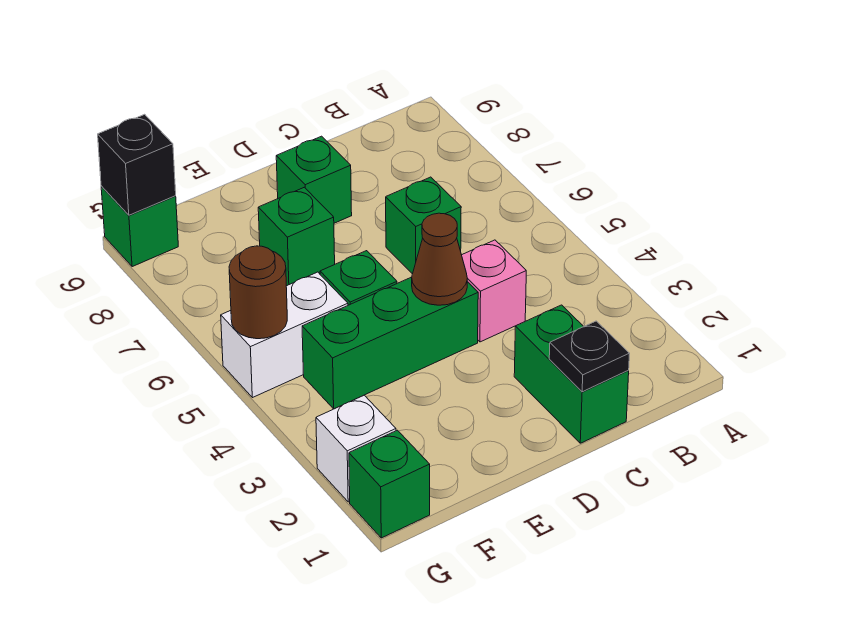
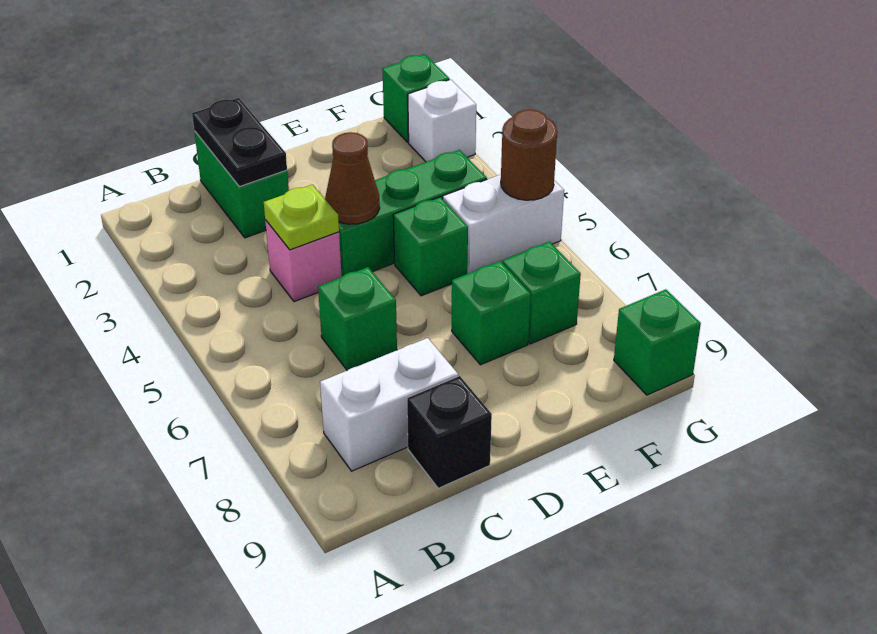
none -> white brick B8:C8 level 1
black plate C1 level 2 -> black plate C1:C2 level 2
none -> lime plate C4 level 2
green brick D8 level 1 -> green brick F7 level 1
black brick G9 level 2 -> black brick C9 level 1

